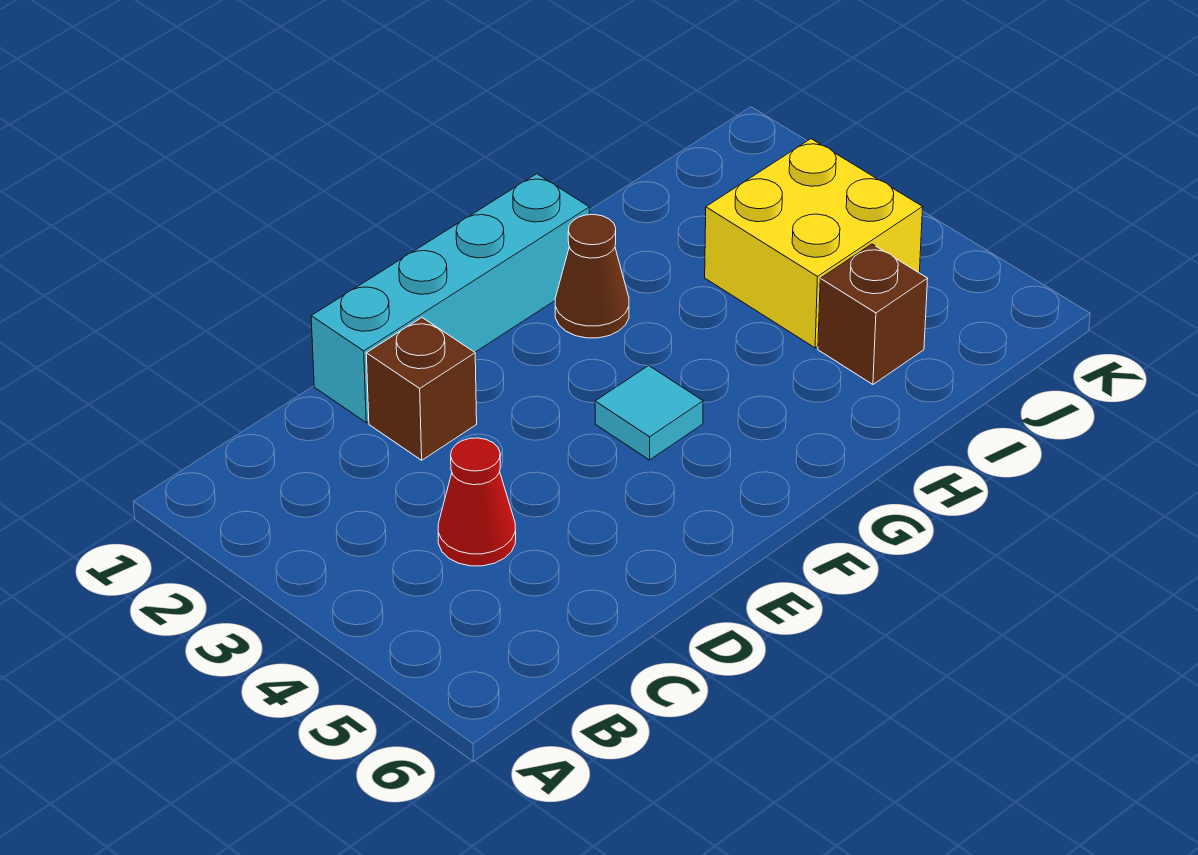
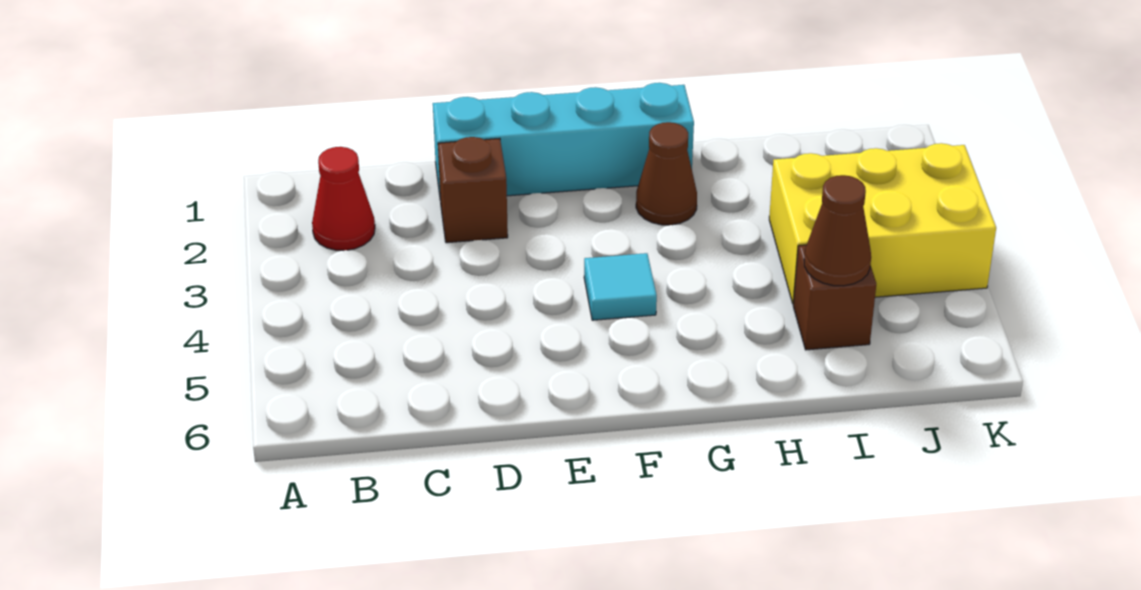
red cone C4 level 1 -> red cone B2 level 1
yellow brick I3:J4 level 1 -> yellow brick I3:K4 level 1
none -> brown cone I5 level 2

